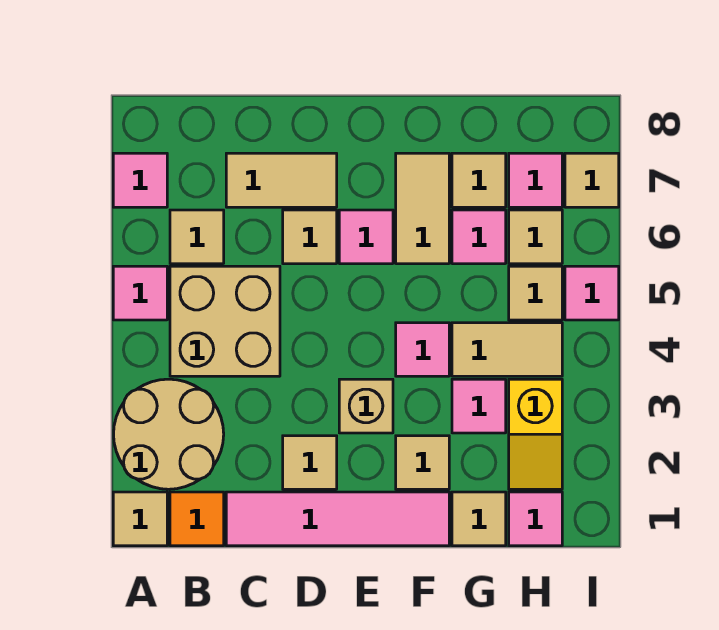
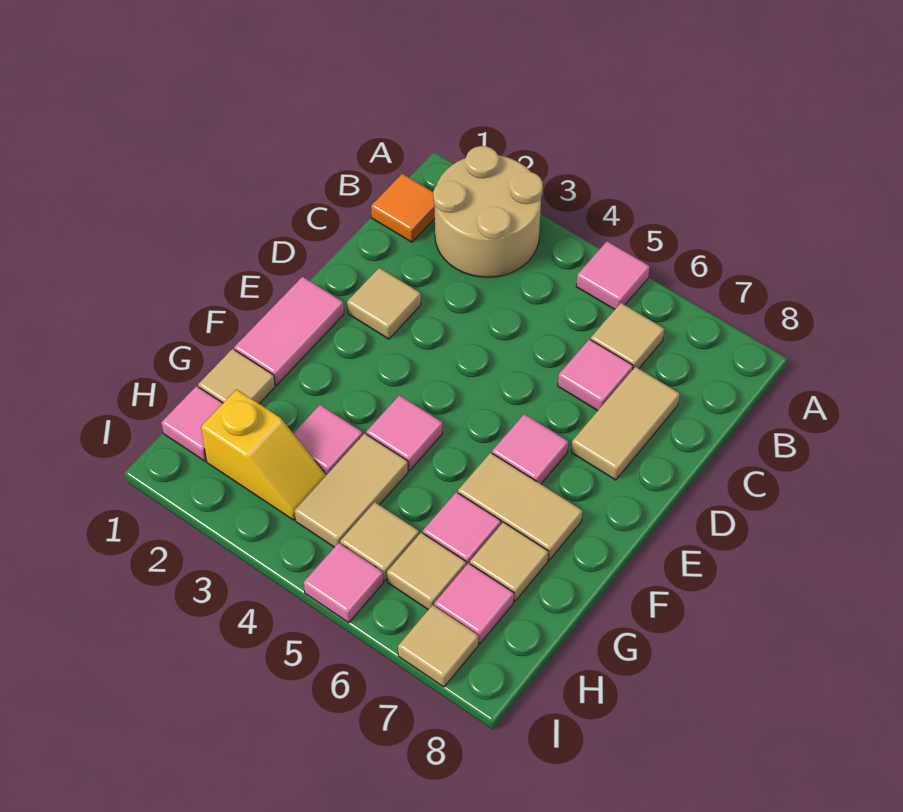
tan tile A1 level 1 -> none
pink tile A7 level 1 -> pink tile C6 level 1
tan brick B4:C5 level 1 -> none
pink tile C1:F1 level 1 -> pink tile E1:F1 level 1
tan tile D6 level 1 -> none
tan brick E3 level 1 -> none
tan tile F2 level 1 -> none
yellow slope H2:H3 level 1 top 3 -> yellow slope H2:H3 level 1 top 2

